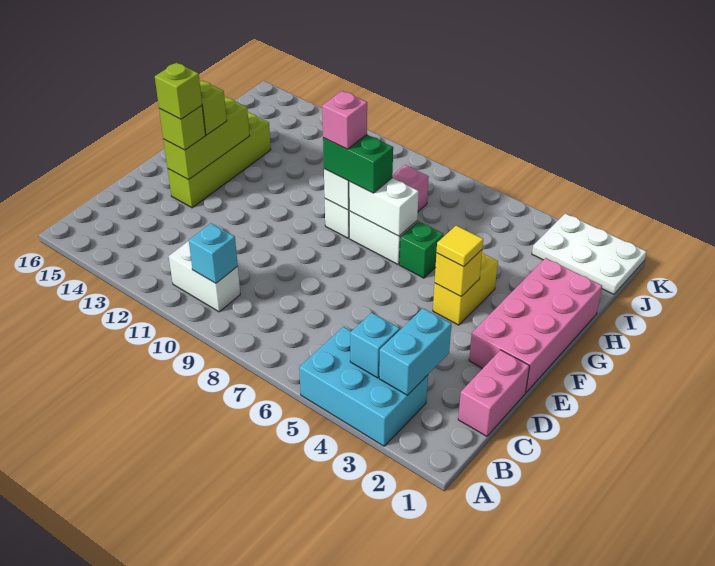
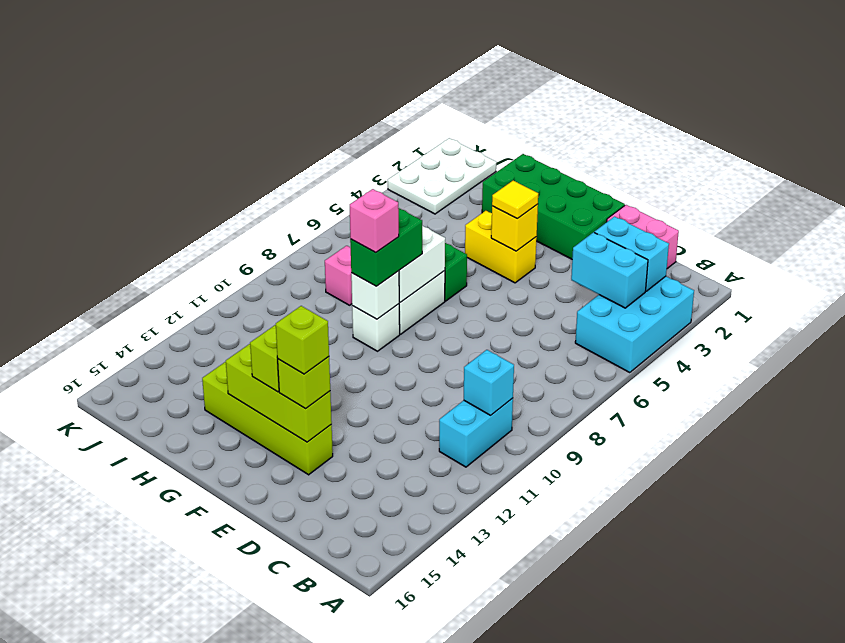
cyan brick B4 level 2 -> cyan brick B4:C4 level 2
white brick B10:B11 level 1 -> cyan brick B10:B11 level 1
pink brick E1:H2 level 1 -> green brick E1:H2 level 1

